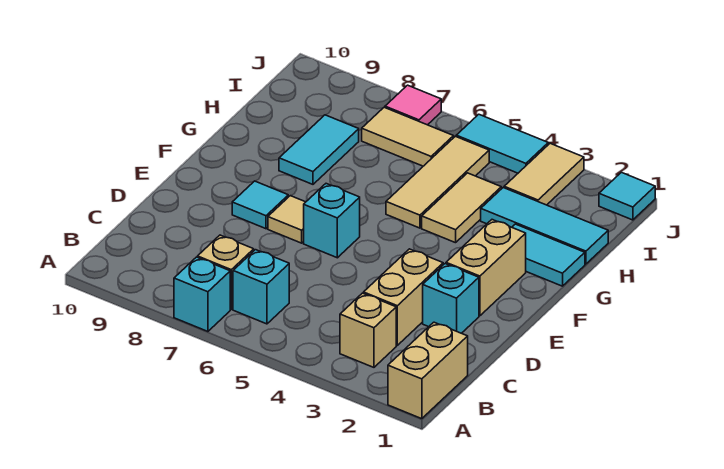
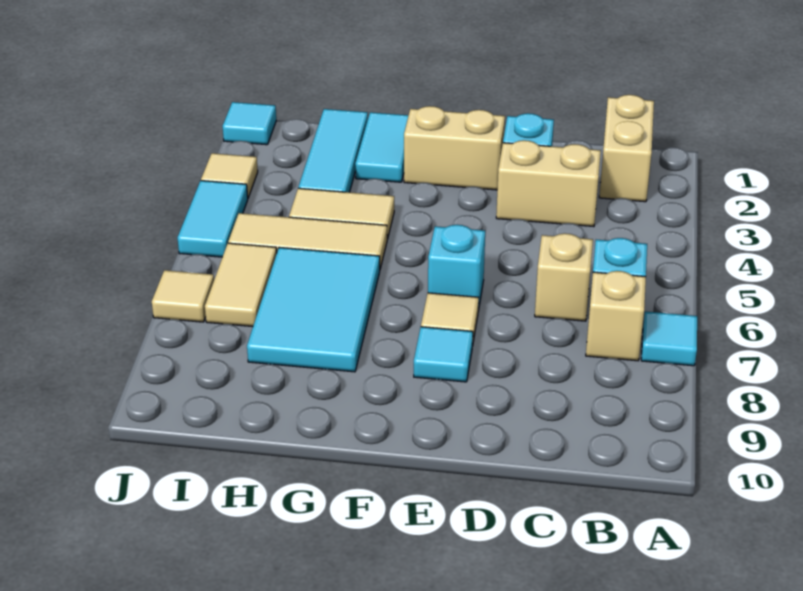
tan brick A1:B1 level 1 -> tan brick B1:B2 level 1
cyan brick A7 level 1 -> cyan tile A7 level 1
tan brick B3 level 1 -> tan brick C6 level 1
cyan tile G8:H8 level 1 -> cyan tile G6:H8 level 1
tan tile I3:J3 level 1 -> tan tile J3 level 1
pink tile J7 level 1 -> tan tile J7 level 1

